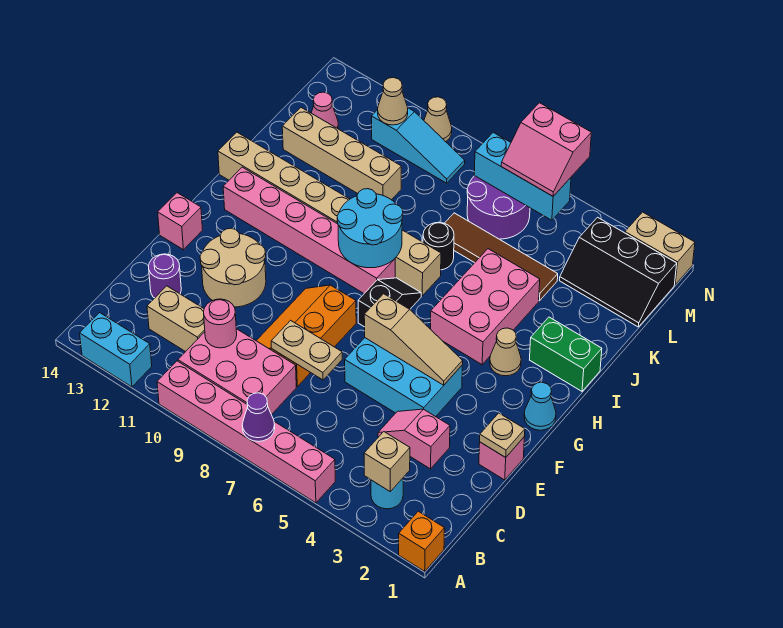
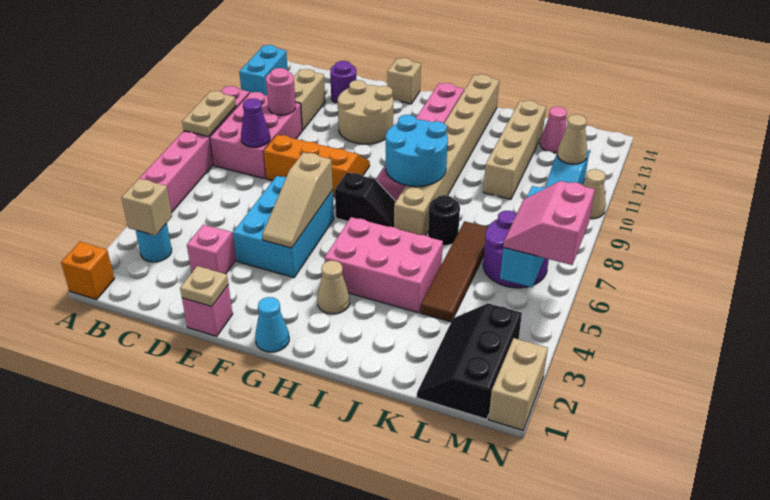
purple cone A7 level 2 -> purple cone C8 level 2
tan plate D7:D8 level 2 -> tan plate A8:A9 level 2
pink brick F14 level 1 -> tan brick F14 level 1
green brick I1:I2 level 1 -> none

